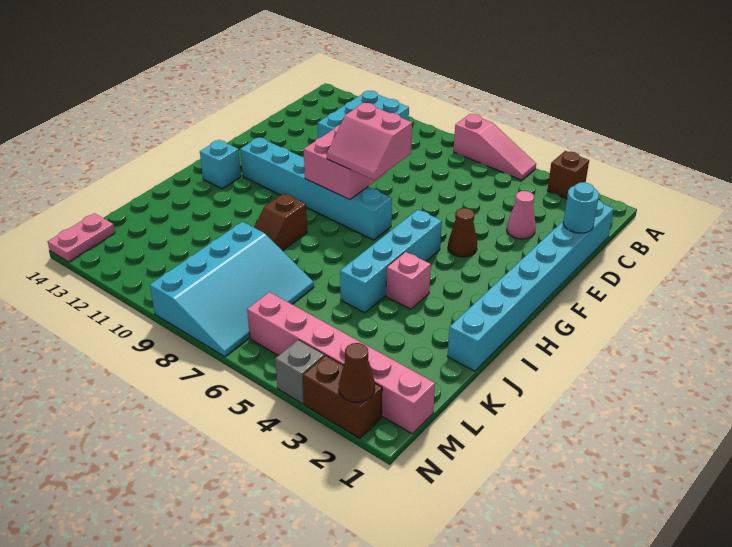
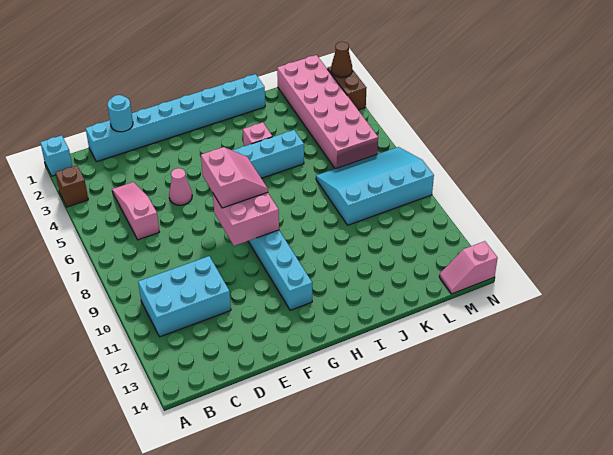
pink slope A5:A7 level 1 top 7 -> pink slope C4:C6 level 1 top 6
pink cone D3 level 1 -> pink cone E5 level 1
brown cone F4 level 1 -> none
cyan brick H13 level 1 -> cyan brick A1 level 1
brown slope I9:J9 level 1 top I -> none
pink brick M1:M6 level 1 -> pink brick L1:M6 level 1
pink plate M14:N14 level 1 -> pink slope M14:N14 level 1 top N
grey brick N4 level 1 -> none

